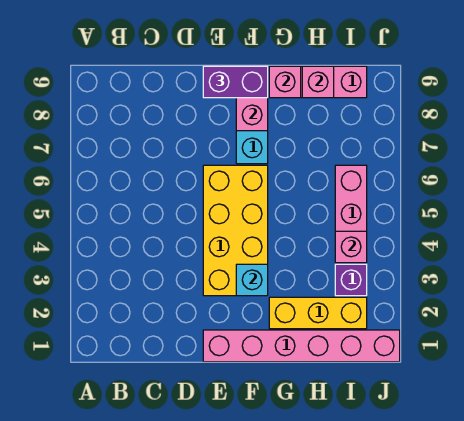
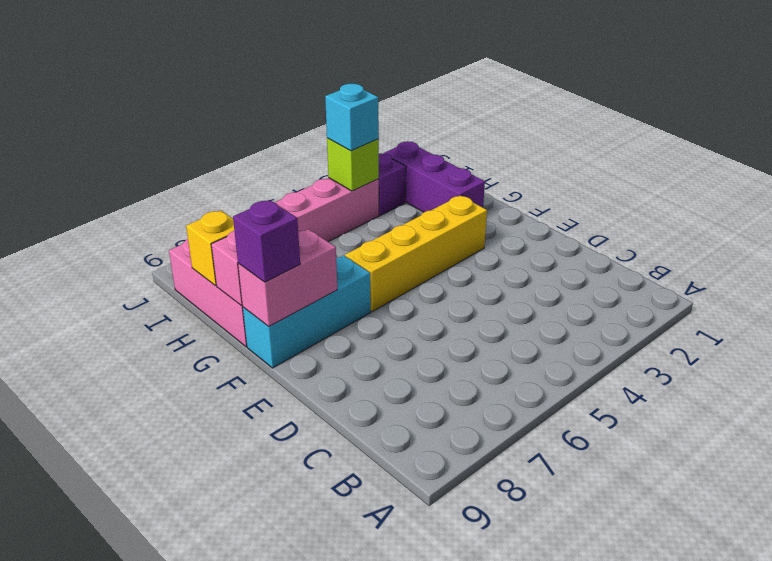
pink brick E1:J1 level 1 -> none
yellow brick E3:F6 level 1 -> yellow brick F3:F6 level 1
purple brick E9:F9 level 3 -> purple brick F9 level 3
cyan brick F3 level 2 -> cyan brick I4 level 3
yellow brick G2:I2 level 1 -> purple brick G2:I2 level 1
pink brick H9 level 2 -> yellow brick H9 level 2
pink brick I4 level 2 -> lime brick I4 level 2

